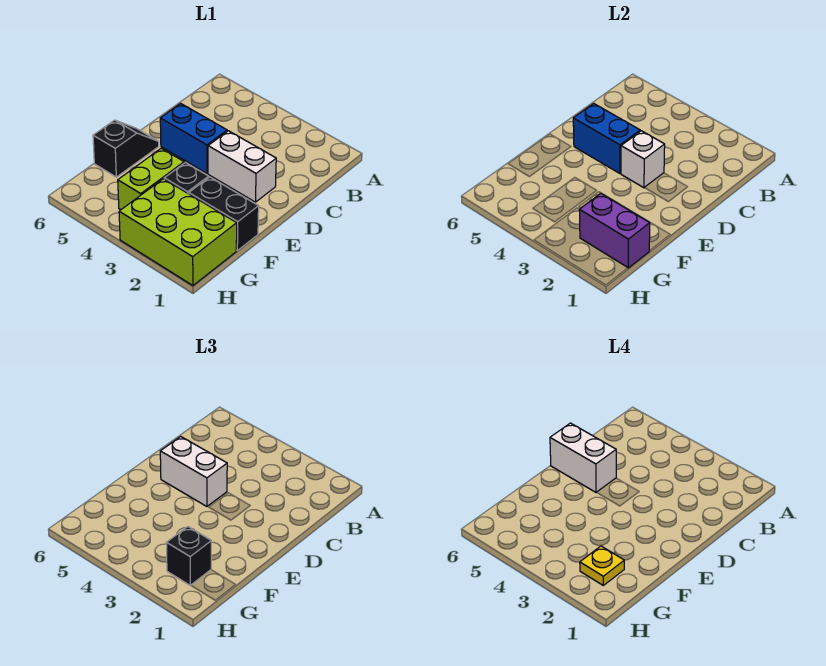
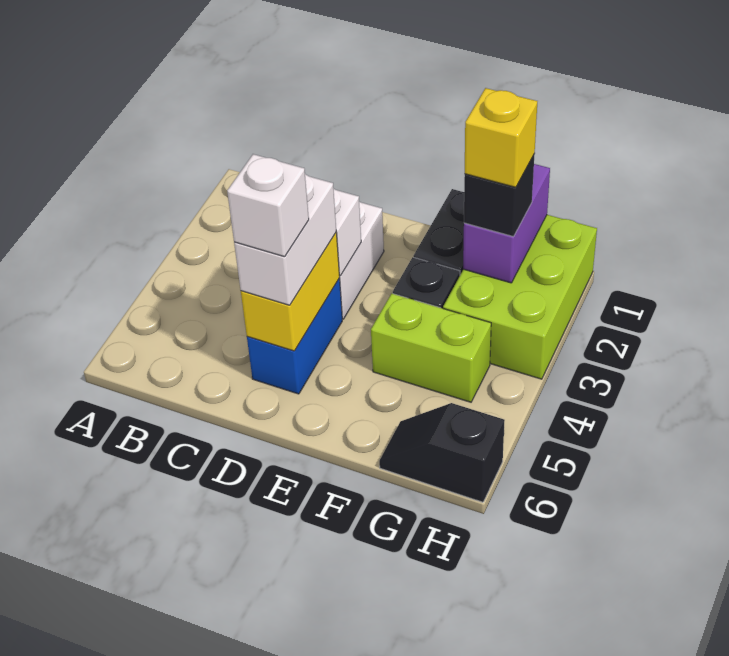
blue brick D4:D5 level 2 -> yellow brick D4:D5 level 2
white brick D5:D6 level 4 -> white brick D5 level 4
black slope E6:F6 level 1 top F -> black slope G6:H6 level 1 top H
yellow plate G2 level 4 -> yellow brick G2 level 4

